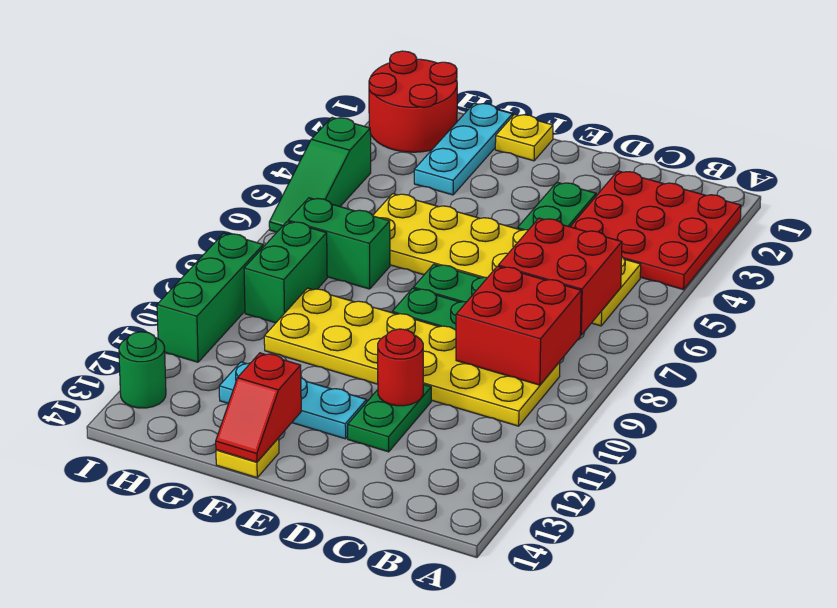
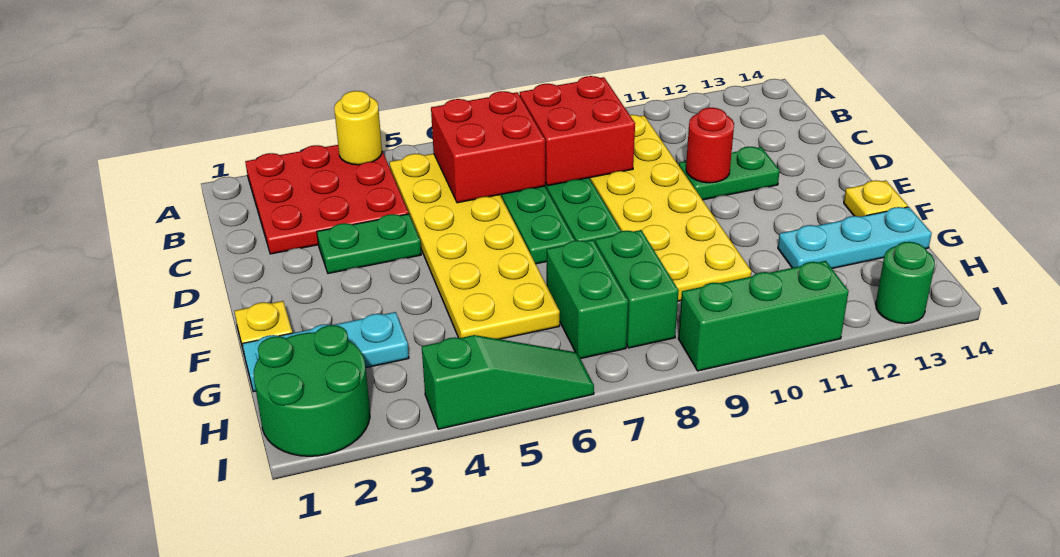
none -> yellow round brick A4 level 2
cyan plate E12:G12 level 1 -> cyan plate G12:G14 level 1
red slope F13:F14 level 2 top 13 -> none
red round brick H1:I2 level 1 -> green round brick H1:I2 level 1
green brick H8:H9 level 1 -> green brick G8:H8 level 1

